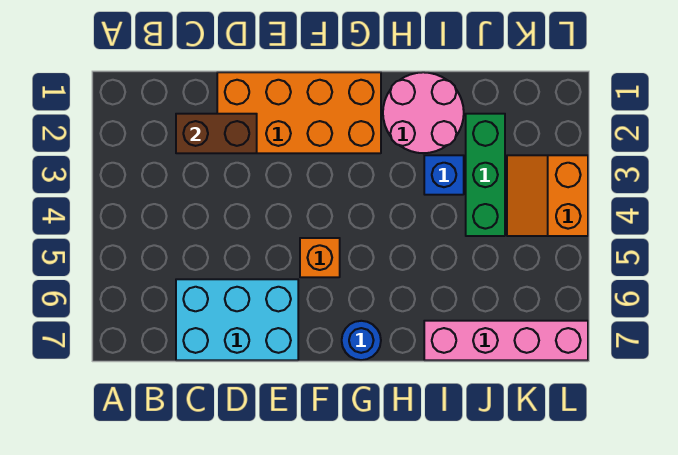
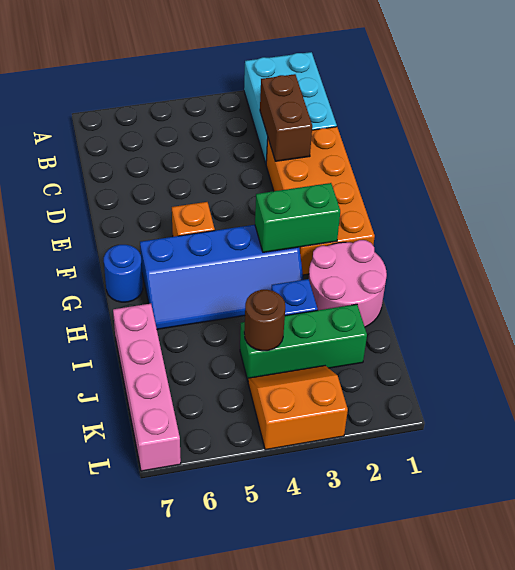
cyan brick C6:E7 level 1 -> cyan brick A1:C2 level 1
none -> green brick G2:G3 level 2
none -> blue slope G3:H6 level 1 top G
none -> brown round brick J4 level 2

